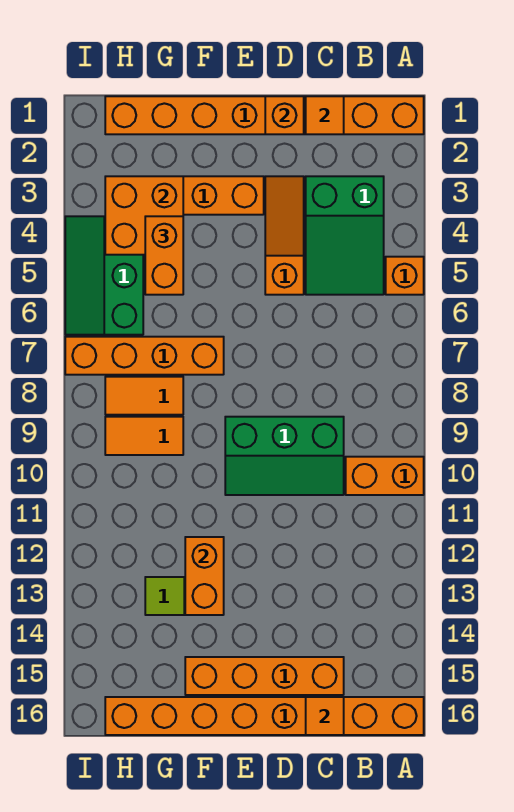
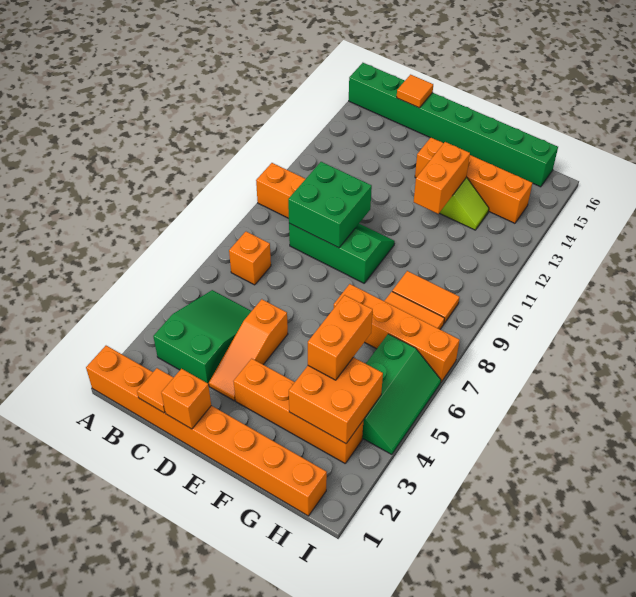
orange brick A5 level 1 -> orange brick B7 level 1
orange brick A16:H16 level 1 -> green brick A16:H16 level 1
none -> green brick C9:D10 level 2
orange brick C15:F15 level 1 -> orange brick E14:H14 level 1

